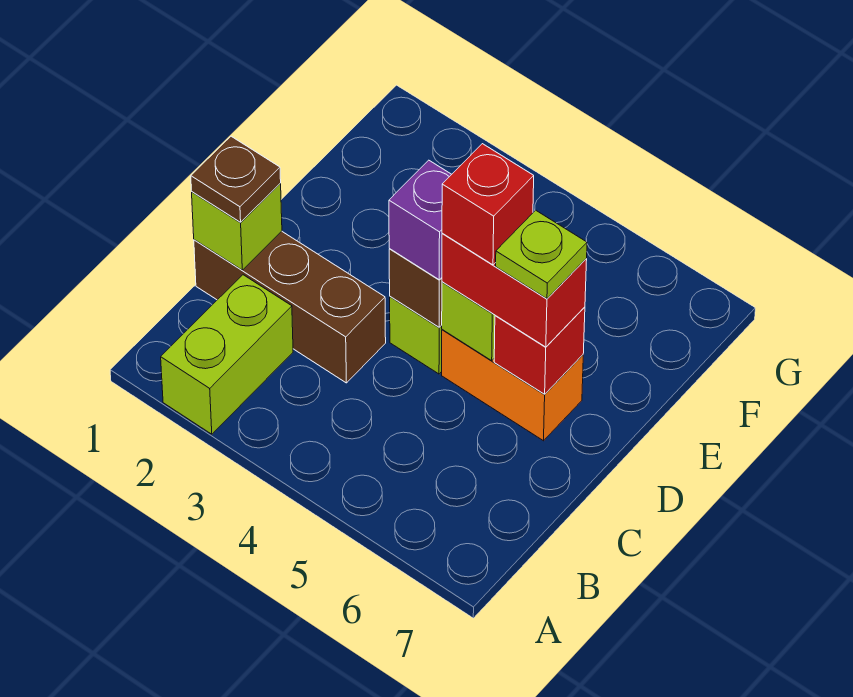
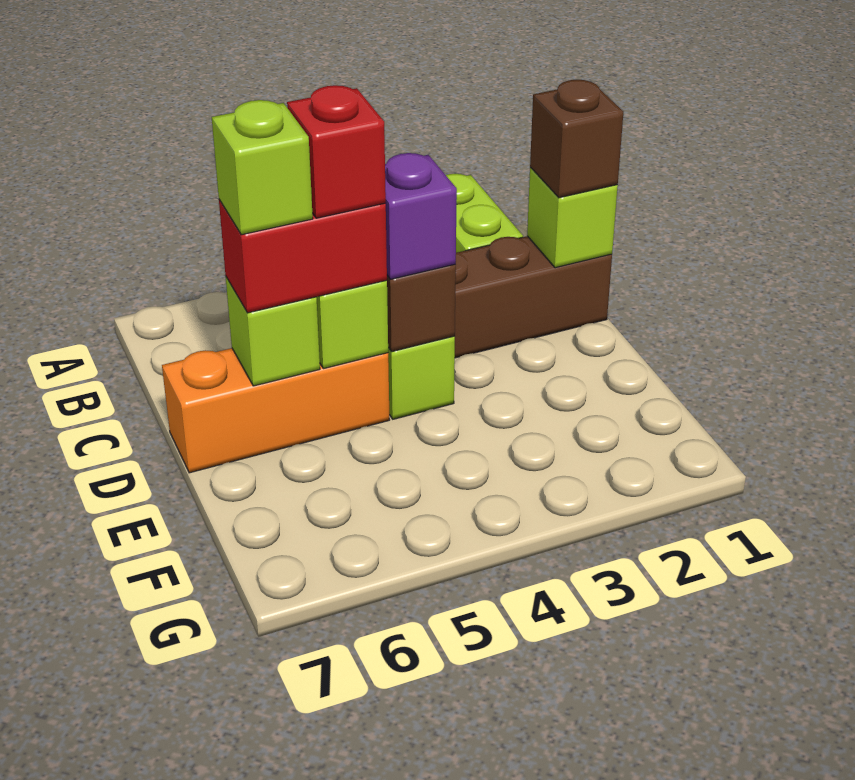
brown plate C1 level 3 -> brown brick C1 level 3
orange brick D5:D6 level 1 -> orange brick D5:D7 level 1
red brick D6 level 2 -> lime brick D6 level 2
lime plate D6 level 4 -> lime brick D6 level 4

